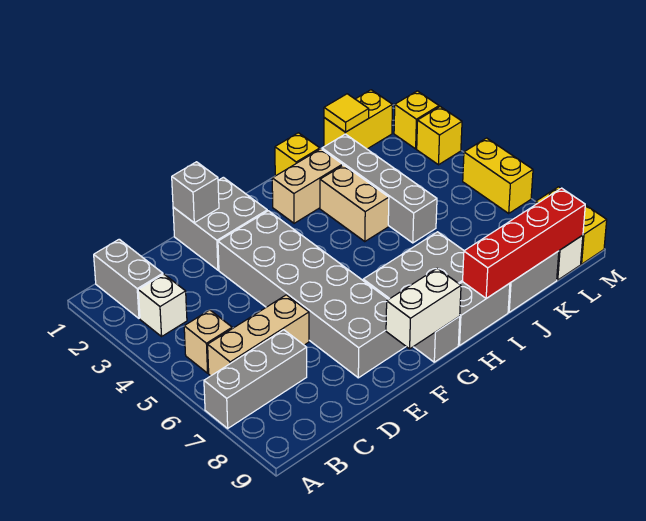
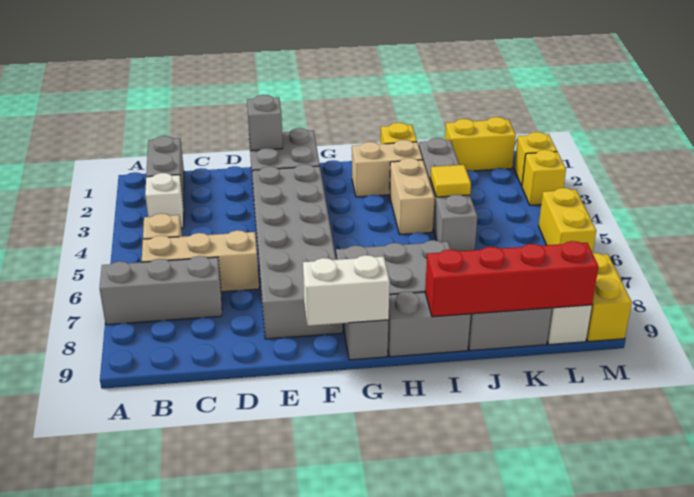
yellow tile K1 level 2 -> yellow tile J4 level 2

